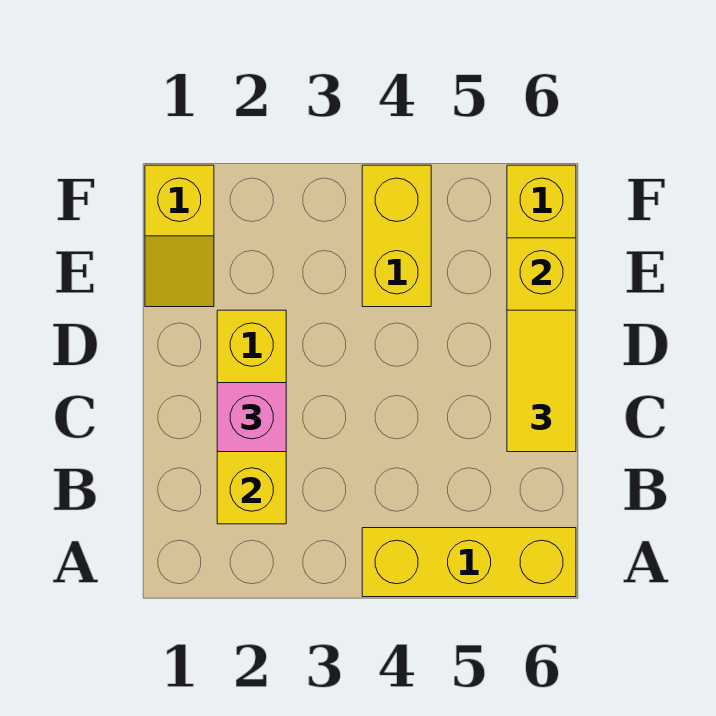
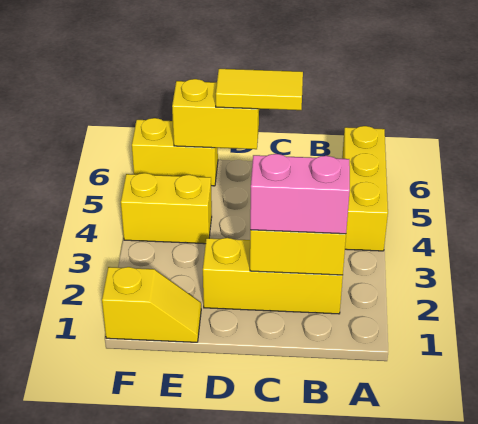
pink brick C2 level 3 -> pink brick B2:C2 level 3

